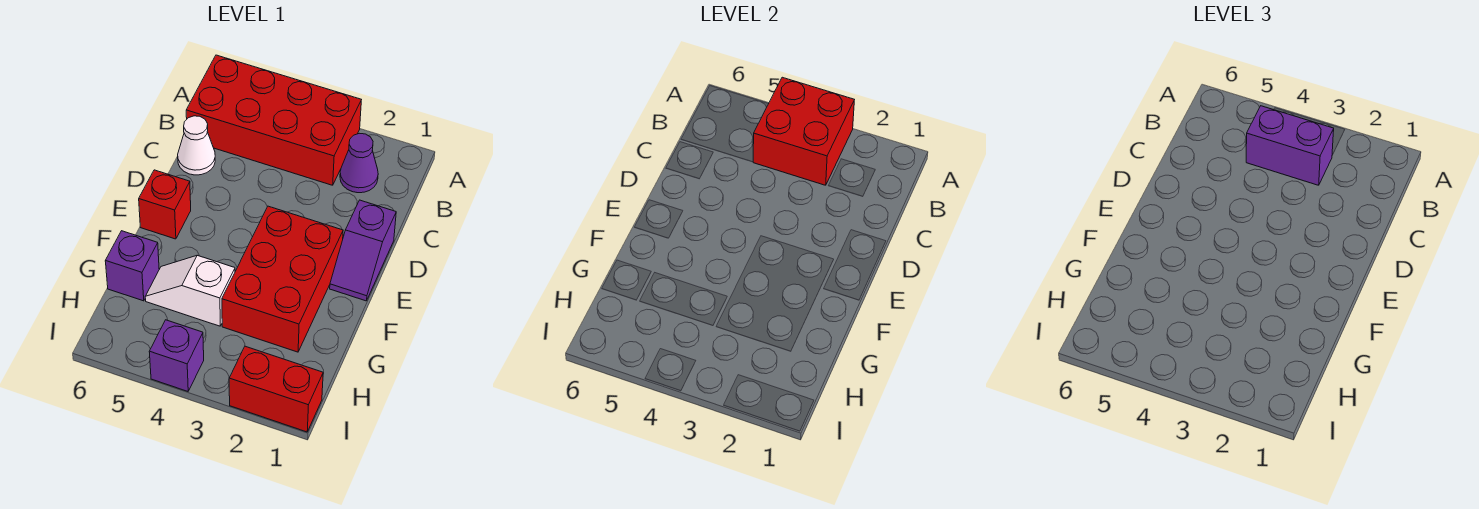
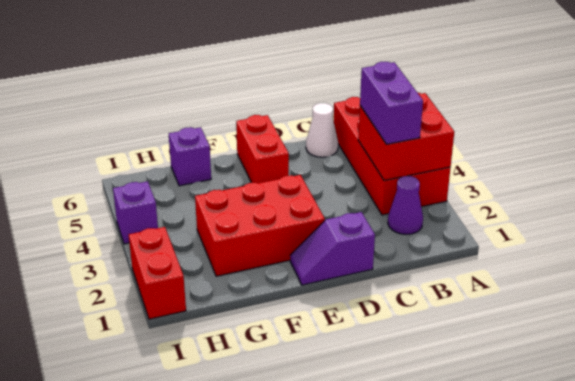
red brick E6 level 1 -> red brick E5:E6 level 1
white slope G4:G5 level 1 top 4 -> none

